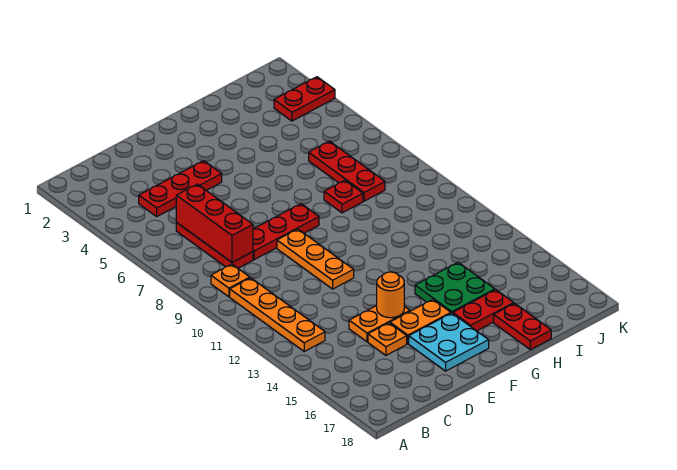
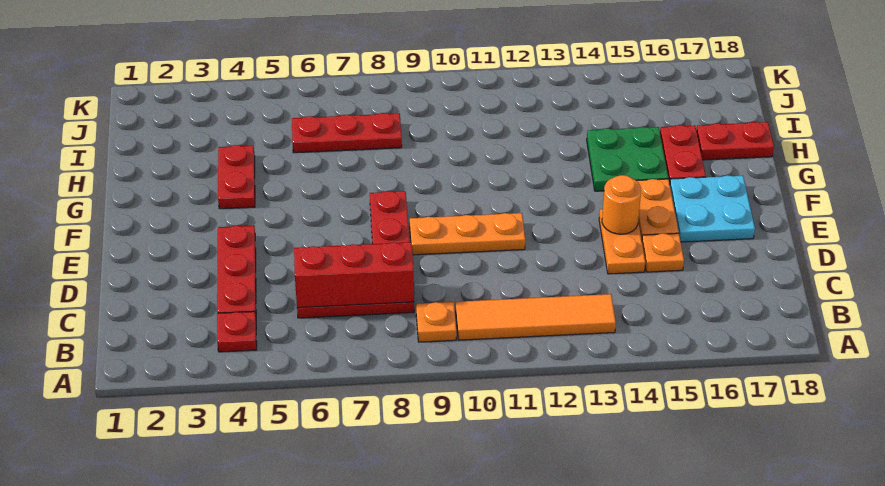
orange plate B10:B13 level 1 -> orange tile B10:B13 level 1
red plate H8 level 1 -> red plate B4 level 1
red plate J3:K3 level 1 -> red plate G4:H4 level 1

